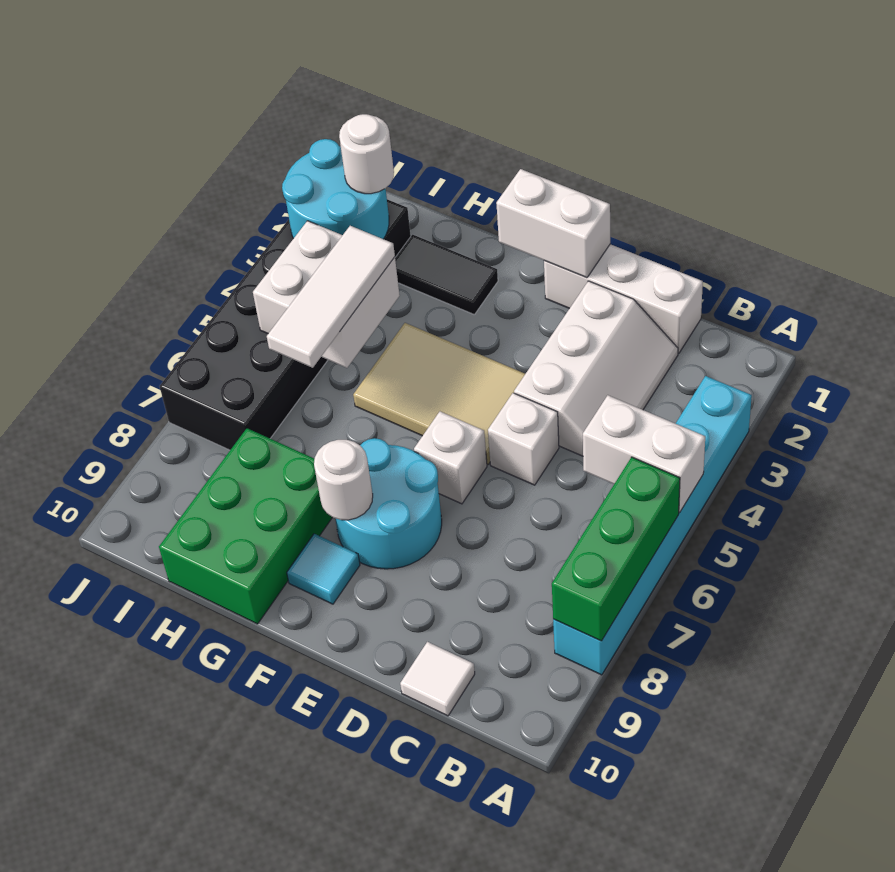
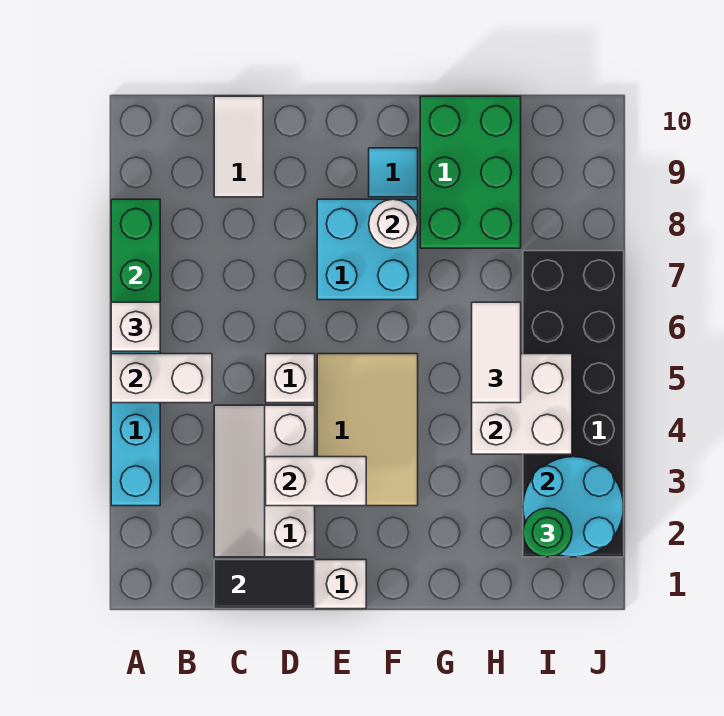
white tile C10 level 1 -> white tile C9:C10 level 1
white brick E1:F1 level 2 -> white brick D3:E3 level 2
tan tile E4:G5 level 1 -> tan tile E3:F5 level 1
white brick E6 level 1 -> white brick A6 level 3
cyan round brick E7:F8 level 1 -> cyan brick E7:F8 level 1
black tile G2:H2 level 1 -> black tile C1:D1 level 2
white tile H4:H6 level 3 -> white tile H5:H6 level 3
white round brick I2 level 3 -> green round brick I2 level 3

